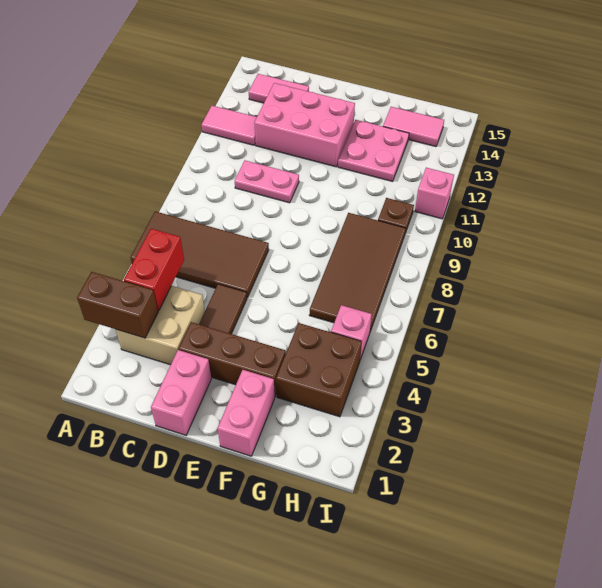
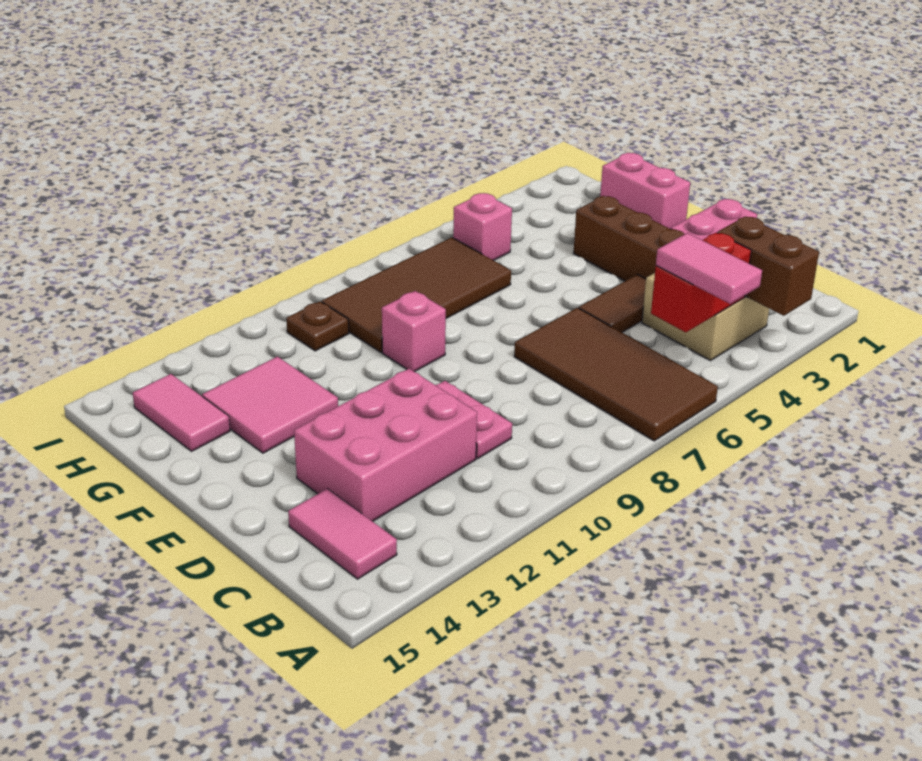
pink tile A12:B12 level 1 -> pink tile A5:B5 level 3
pink brick C12:E13 level 1 -> pink brick C11:D13 level 1
pink brick F1:F2 level 1 -> pink brick F1:G1 level 1
pink plate F12:G13 level 1 -> pink tile F12:G13 level 1
brown brick G3:H4 level 1 -> none
pink brick I11 level 1 -> pink brick F9 level 1

